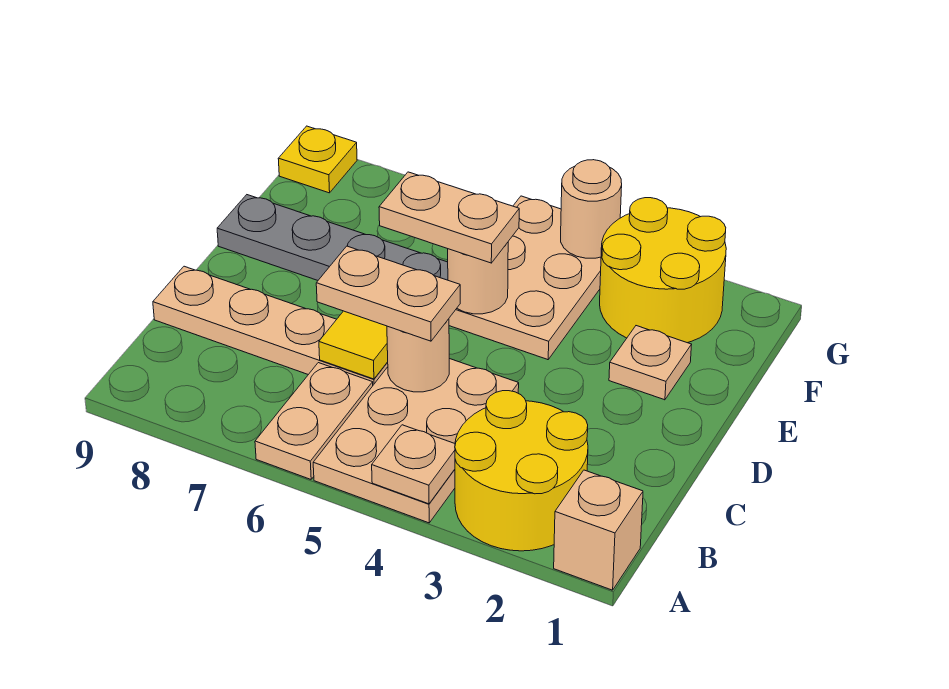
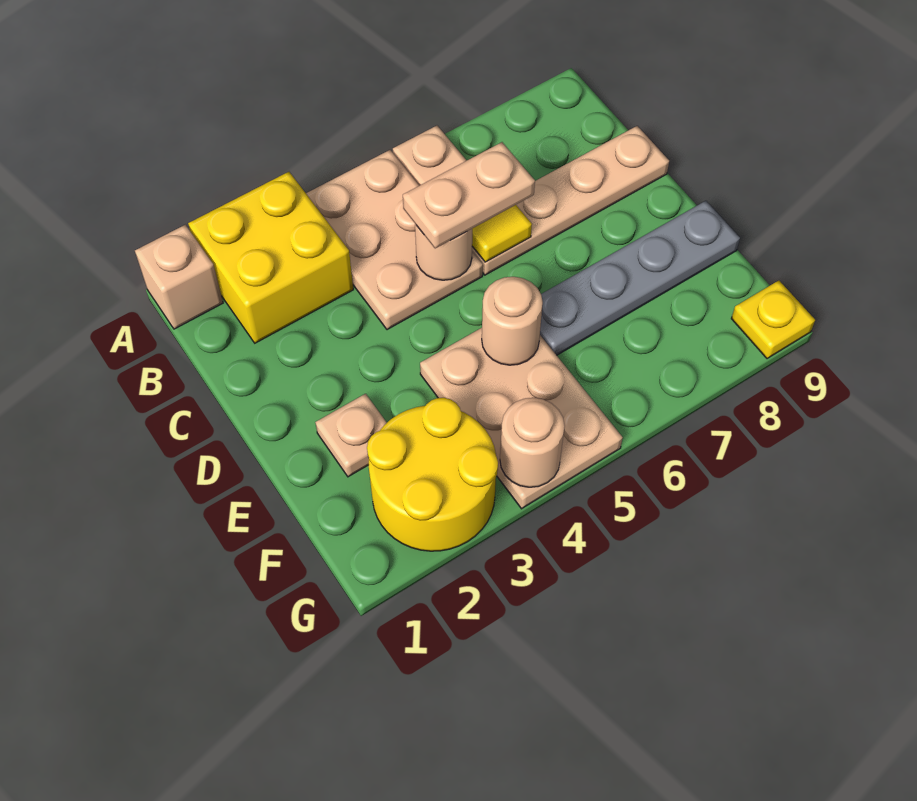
yellow round brick A2:B3 level 1 -> yellow brick A2:B3 level 1
tan plate A4 level 2 -> none
tan plate E5:E6 level 3 -> none

